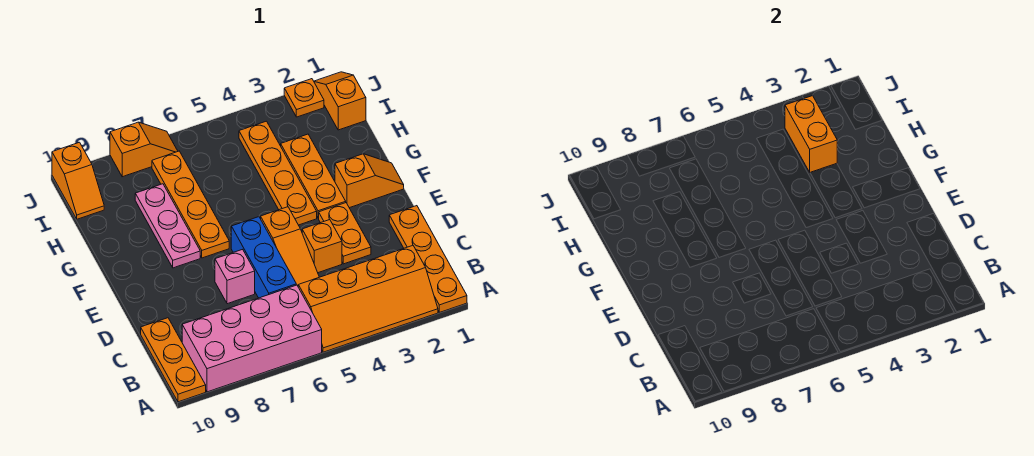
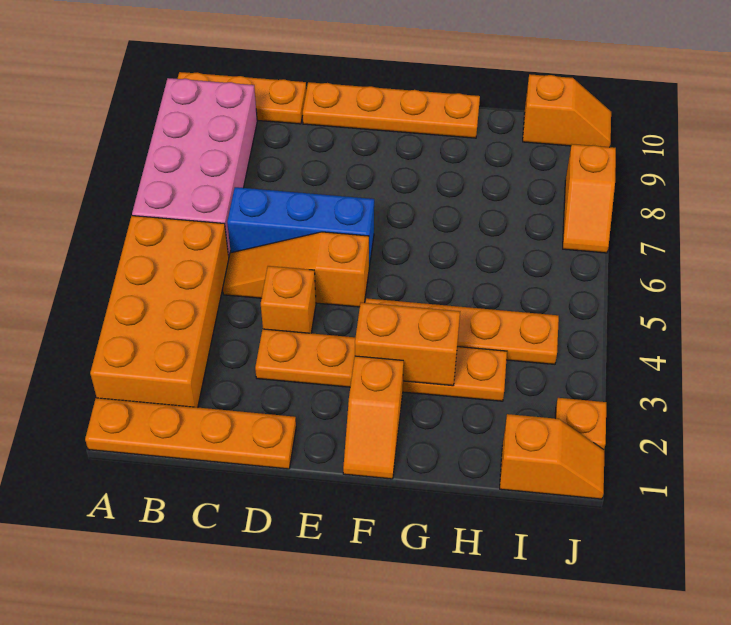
orange slope A2:B5 level 1 top B -> orange brick A2:B5 level 1
pink brick D7 level 1 -> none
orange plate F7:I7 level 1 -> orange plate D10:G10 level 1
pink plate F8:H8 level 1 -> none
orange brick H3:I3 level 2 -> orange brick F3:G3 level 2
orange slope I10:J10 level 1 top J -> orange slope I10:J10 level 1 top I

